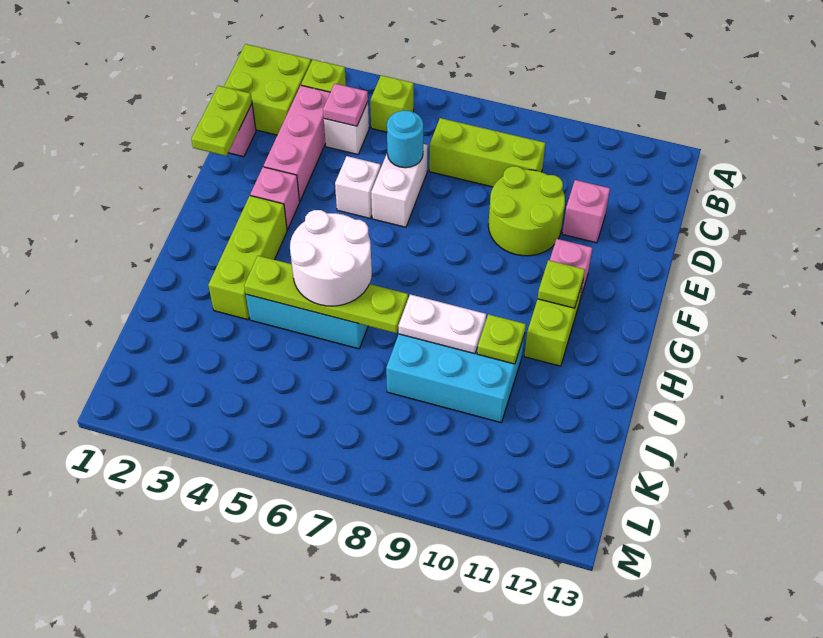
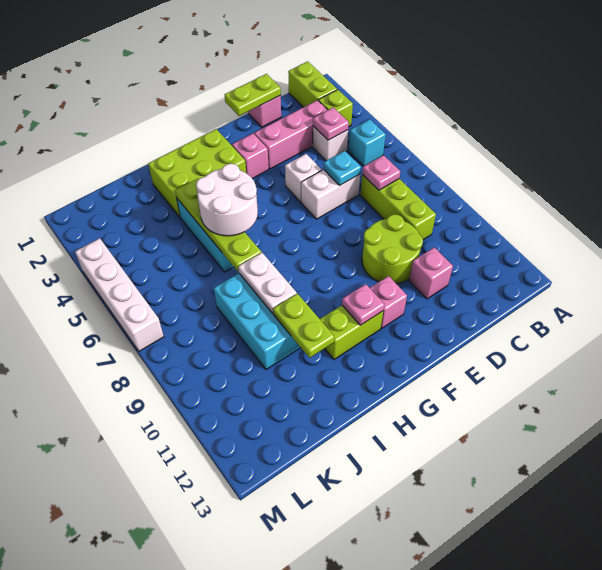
lime brick B1:C2 level 1 -> lime brick B1:B2 level 1
lime brick B5 level 1 -> cyan brick B5 level 1
none -> pink plate C7 level 2
cyan round brick D6 level 2 -> cyan plate D6 level 2
lime brick G3:I3 level 1 -> lime brick G2:I3 level 1
lime plate G11 level 2 -> pink plate G11 level 2
lime plate I10 level 2 -> lime plate I10:I11 level 2
none -> white brick M4:M7 level 1

